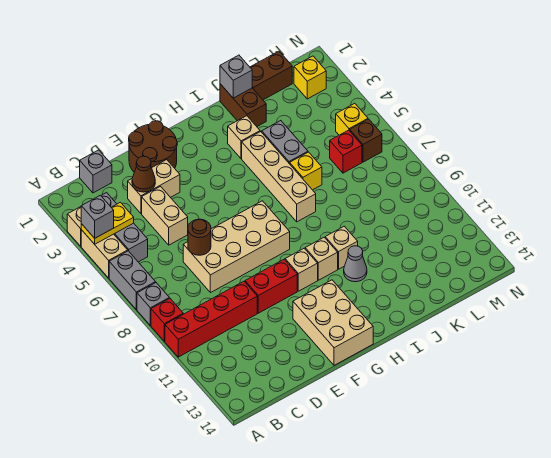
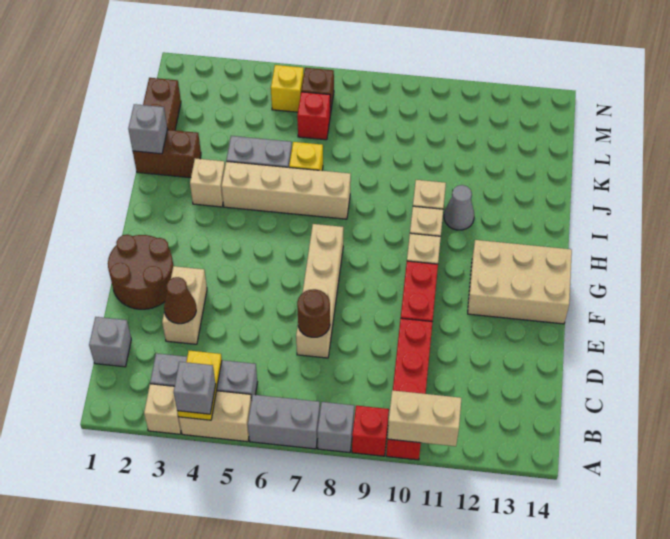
tan brick D4:D5 level 1 -> tan brick A10:A11 level 2
tan brick D7:G8 level 1 -> tan brick D7:G7 level 1
yellow brick M2 level 1 -> none

